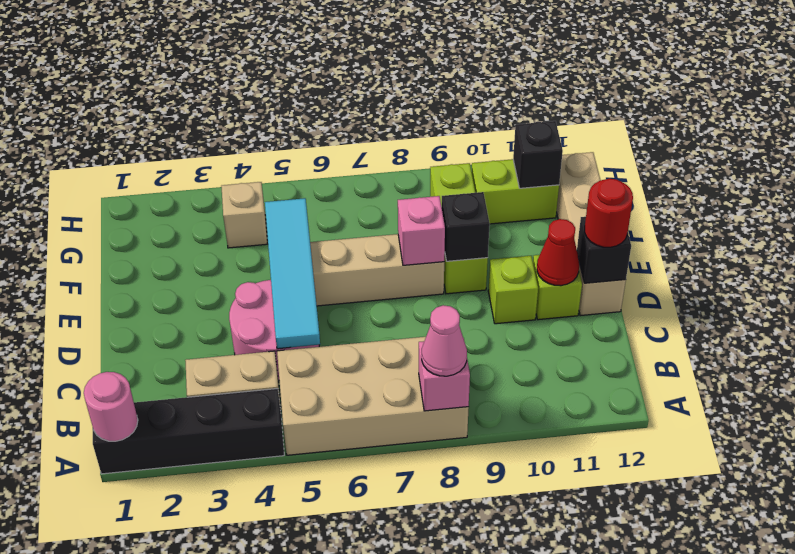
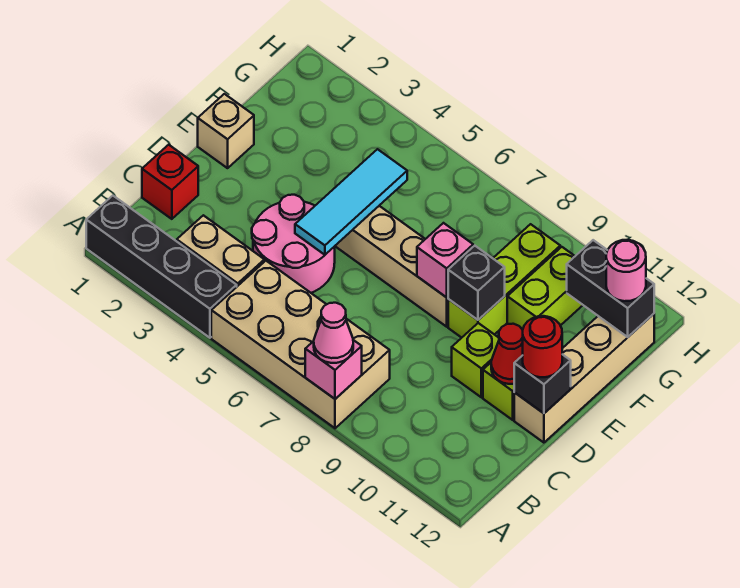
pink round brick A1 level 2 -> pink round brick G12 level 3
none -> red brick C1 level 1
cyan tile C5:F5 level 2 -> cyan tile D5:F5 level 2
tan brick G4 level 1 -> tan brick E1 level 1
lime brick G10:G11 level 1 -> lime brick F10:G10 level 1
black brick G11 level 2 -> black brick G11:G12 level 2

